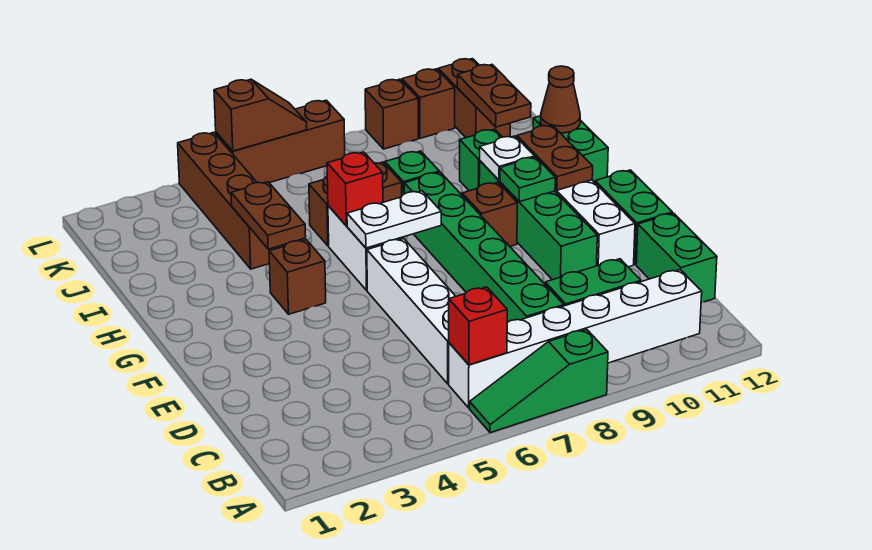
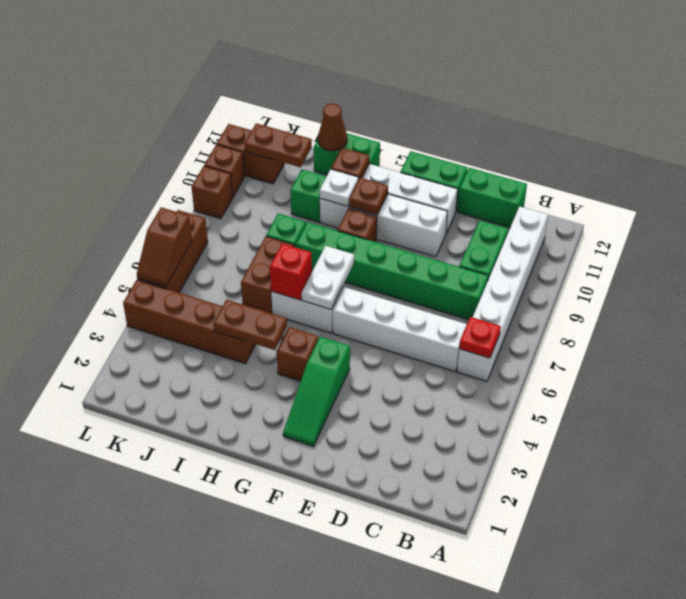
green slope A6:A8 level 1 top 8 -> green slope F2:F4 level 1 top 4
red brick B6 level 2 -> red plate B6 level 2
green brick E10:H10 level 1 -> white brick E10:H10 level 1
green plate G10 level 2 -> brown plate G10 level 2
brown plate G11:H11 level 2 -> brown plate H11 level 2
brown slope L5:L6 level 2 top 5 -> brown slope L5:L6 level 2 top 6

